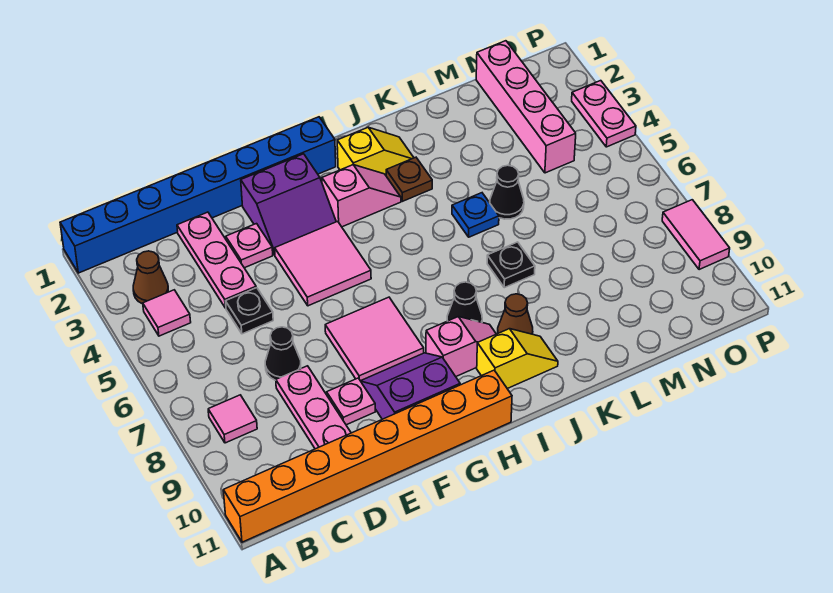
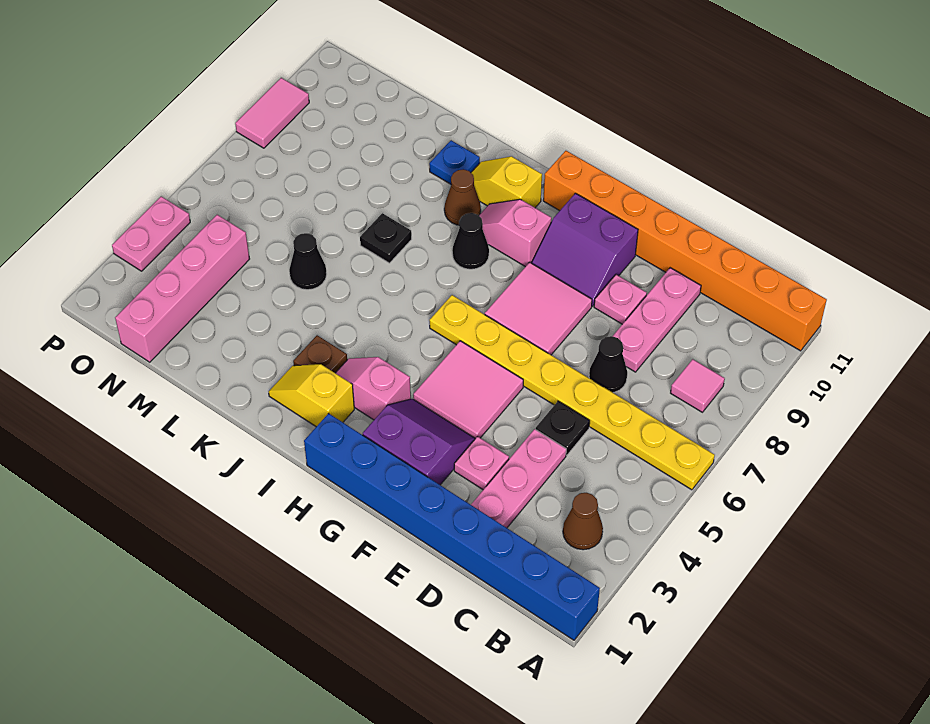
none -> yellow plate A6:H6 level 1
pink tile B4 level 1 -> none
blue plate K5 level 1 -> blue plate K10 level 1

